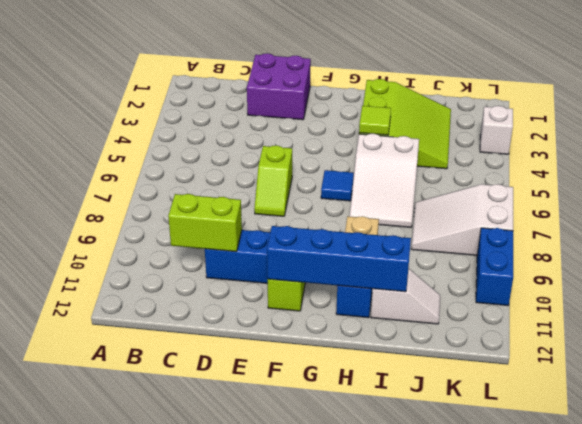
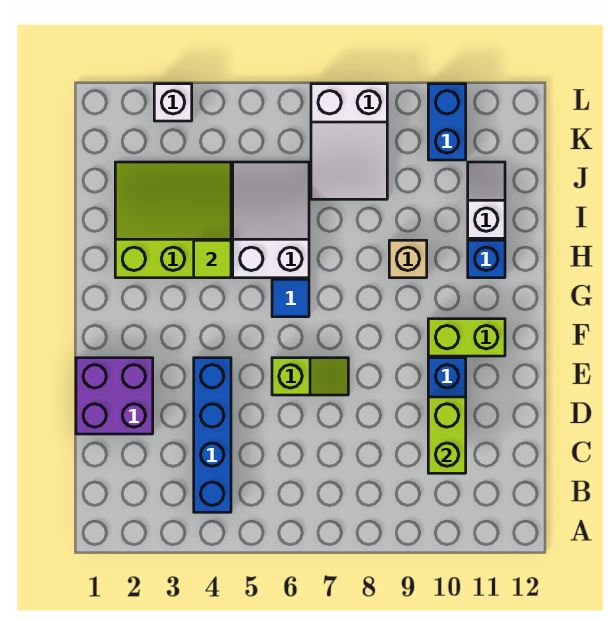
blue brick F11:I11 level 2 -> blue brick B4:E4 level 1
white slope H5:I7 level 1 top 5 -> white slope H5:J6 level 1 top H
blue brick L9:L10 level 1 -> blue brick K10:L10 level 1

